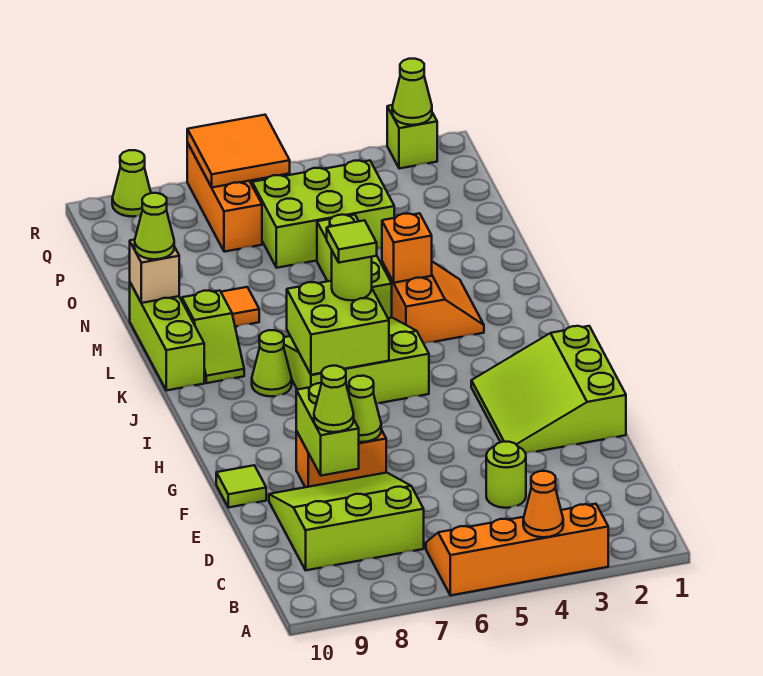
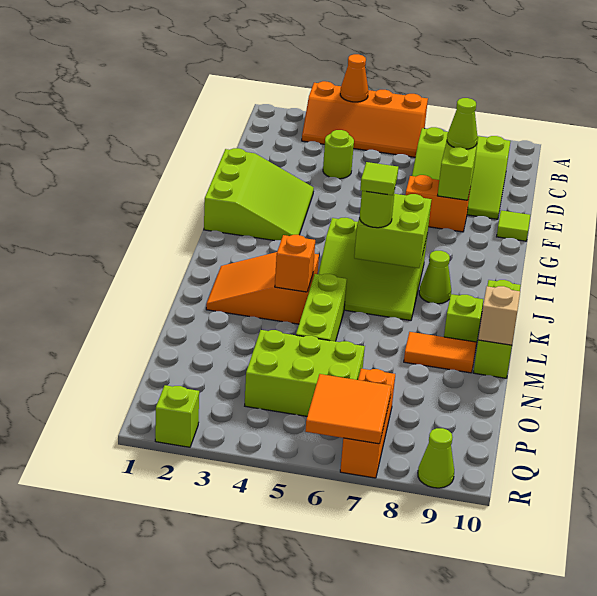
lime cone F7 level 2 -> none
orange slope K3:L4 level 1 top 4 -> orange slope K2:L4 level 1 top 4
lime cone M10 level 3 -> none
lime cone R2 level 2 -> none

